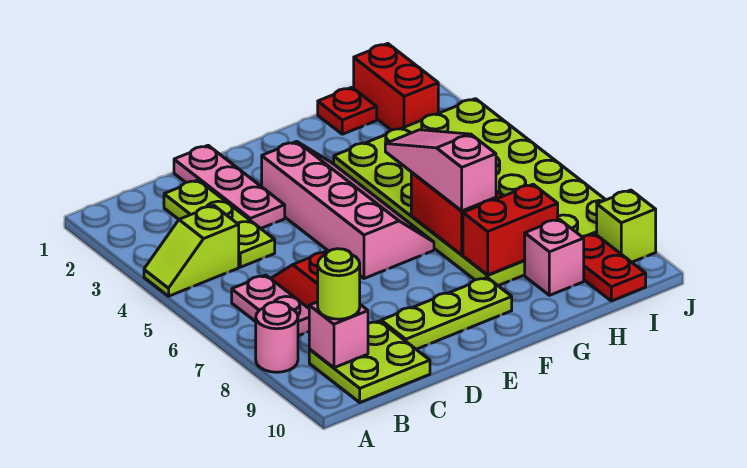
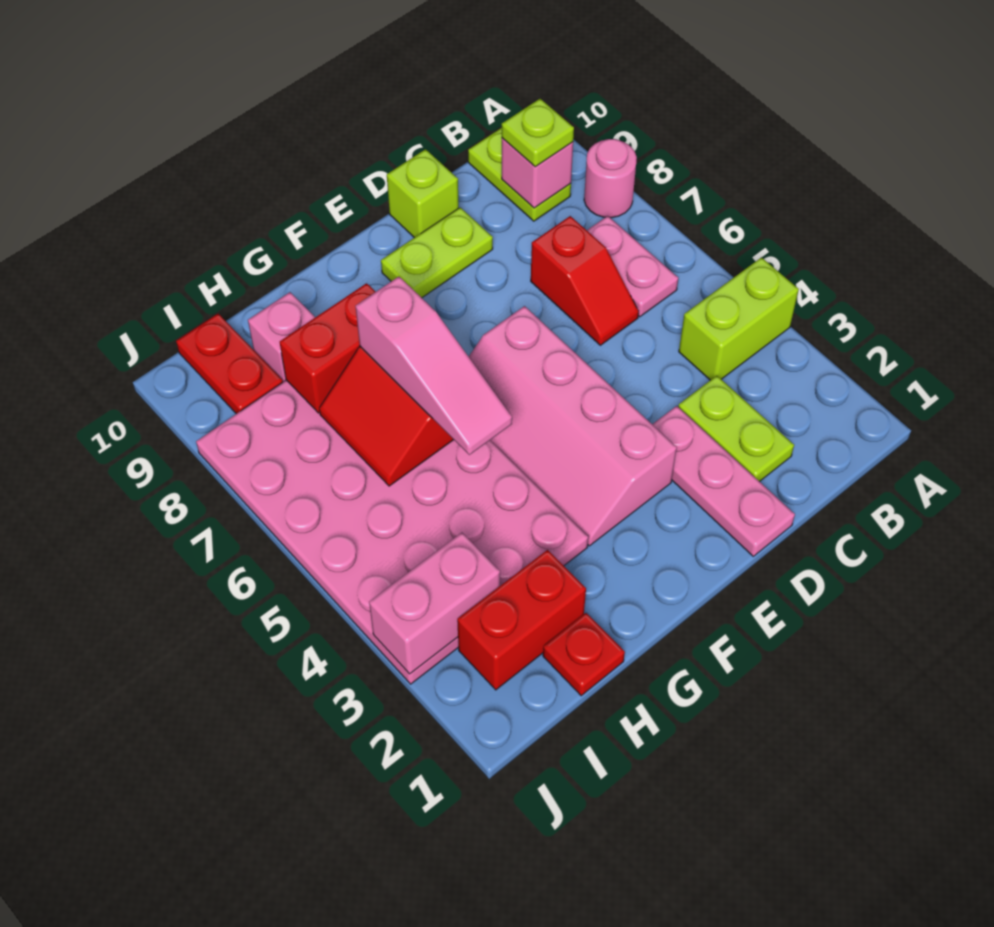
lime slope A4:B4 level 1 top B -> lime brick A4:B4 level 1
lime plate B9:C10 level 1 -> lime plate B9:B10 level 1
lime round brick B9 level 3 -> lime plate B9 level 3
lime plate C2:C4 level 1 -> lime plate C2:C3 level 1
lime plate D9:F9 level 1 -> lime plate D9:E9 level 1
lime plate G3:J8 level 1 -> pink plate G3:J8 level 1
red brick I1:I2 level 1 -> red brick H2:I2 level 1
none -> pink brick I3:J3 level 2
lime brick J9 level 1 -> lime brick D10 level 1

